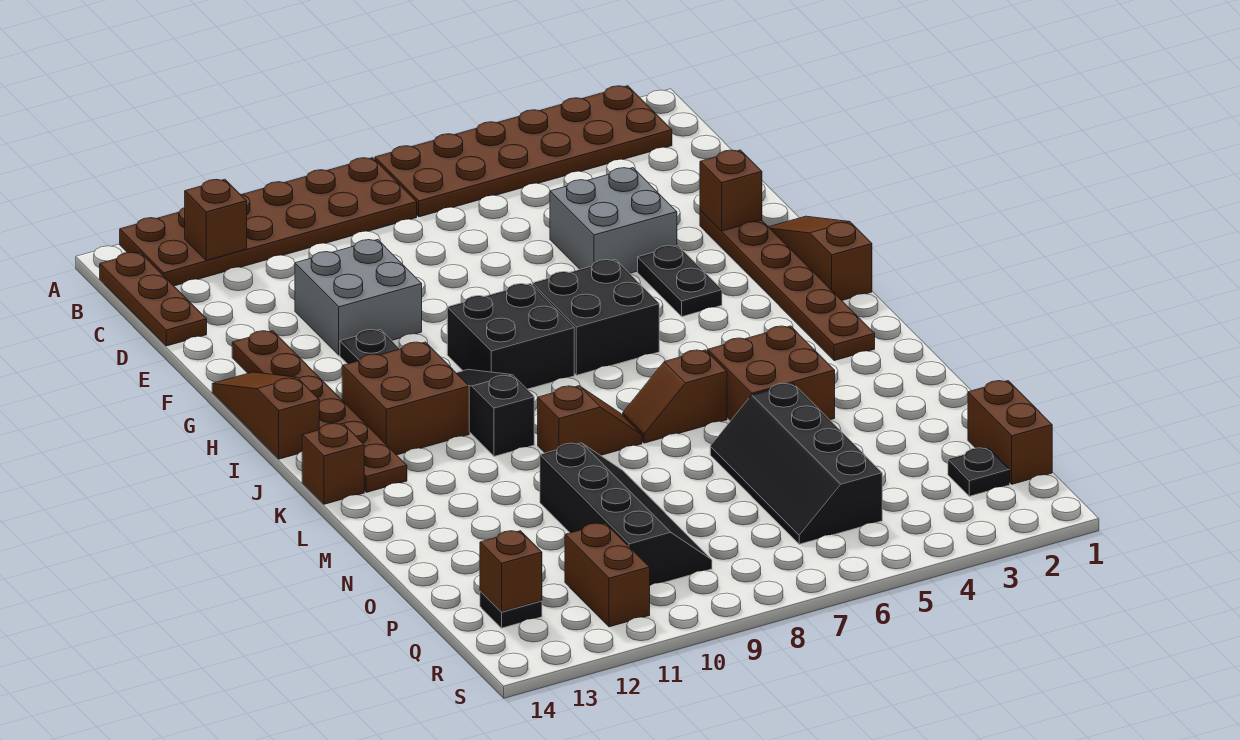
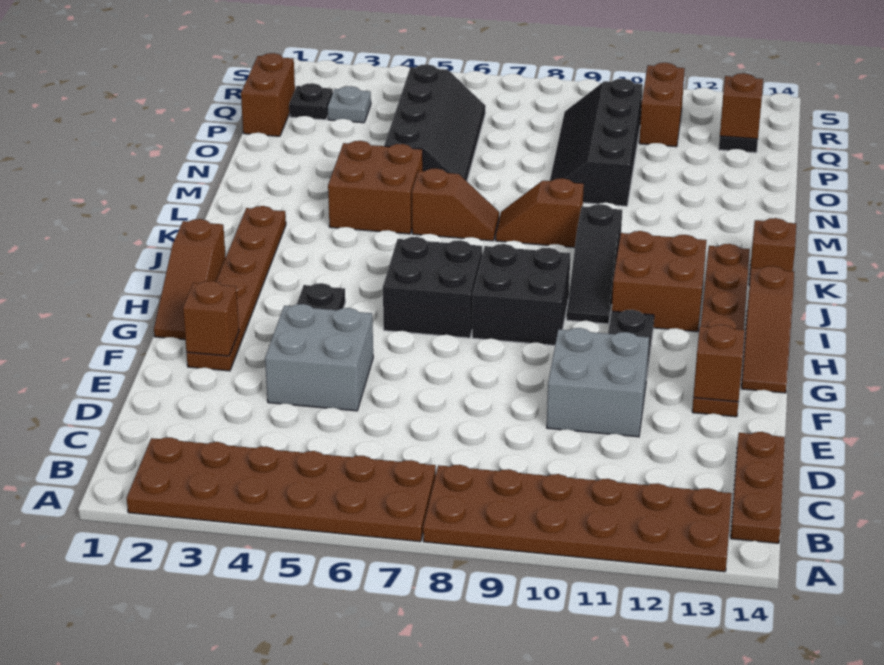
brown brick B12 level 2 -> brown brick F13 level 2
none -> grey plate Q3 level 1

